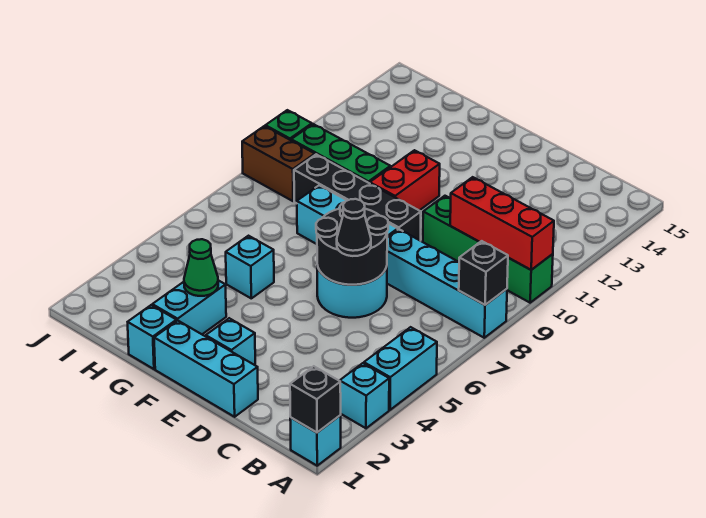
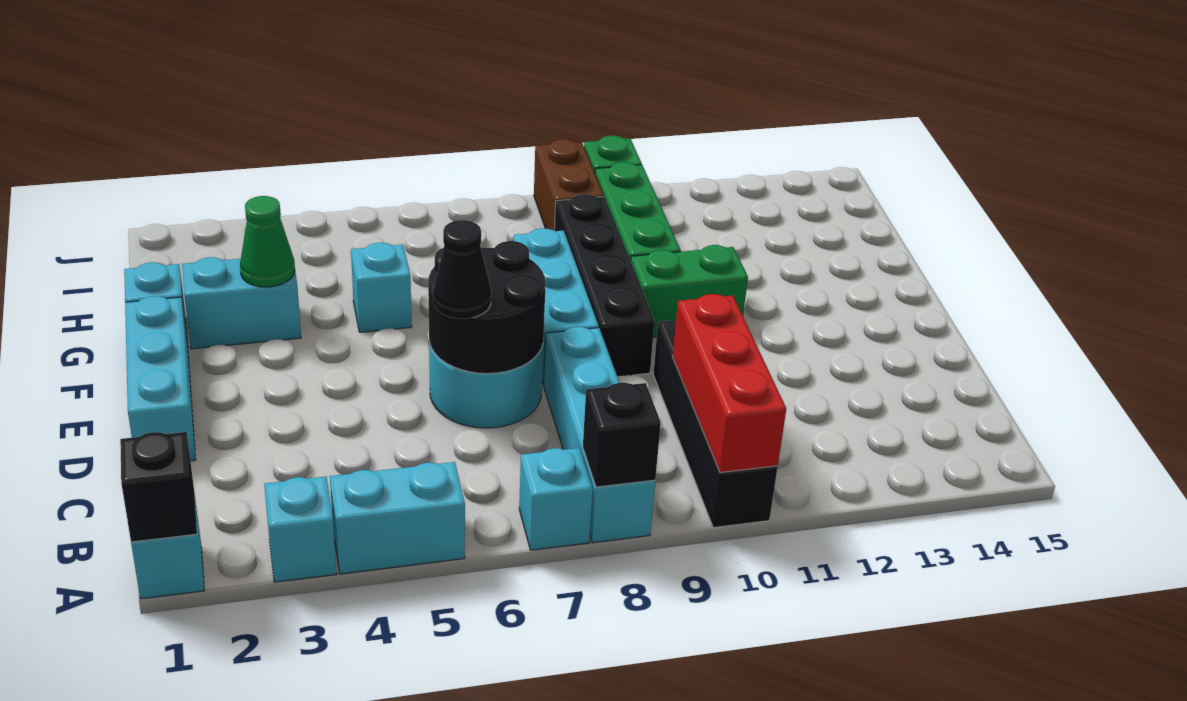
green brick A10:D10 level 1 -> black brick A10:D10 level 1
cyan brick E2 level 1 -> cyan brick A7 level 1
red brick F10:F11 level 1 -> green brick F10:F11 level 1

